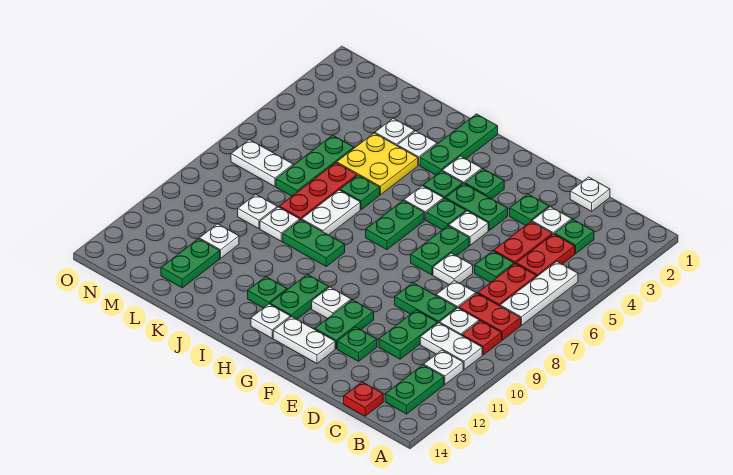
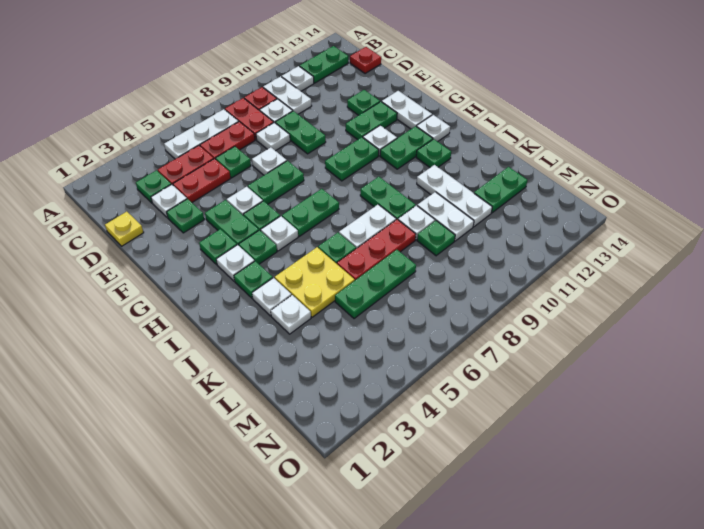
white plate D1 level 1 -> yellow plate D1 level 1
green plate D10:D11 level 1 -> green plate G9:G10 level 1
green plate I1:I3 level 1 -> green plate I3 level 1
white plate L9 level 1 -> green plate L9 level 1
white plate L11 level 1 -> white plate J11:L11 level 1
white plate M7:N7 level 1 -> white plate K10:L10 level 1

